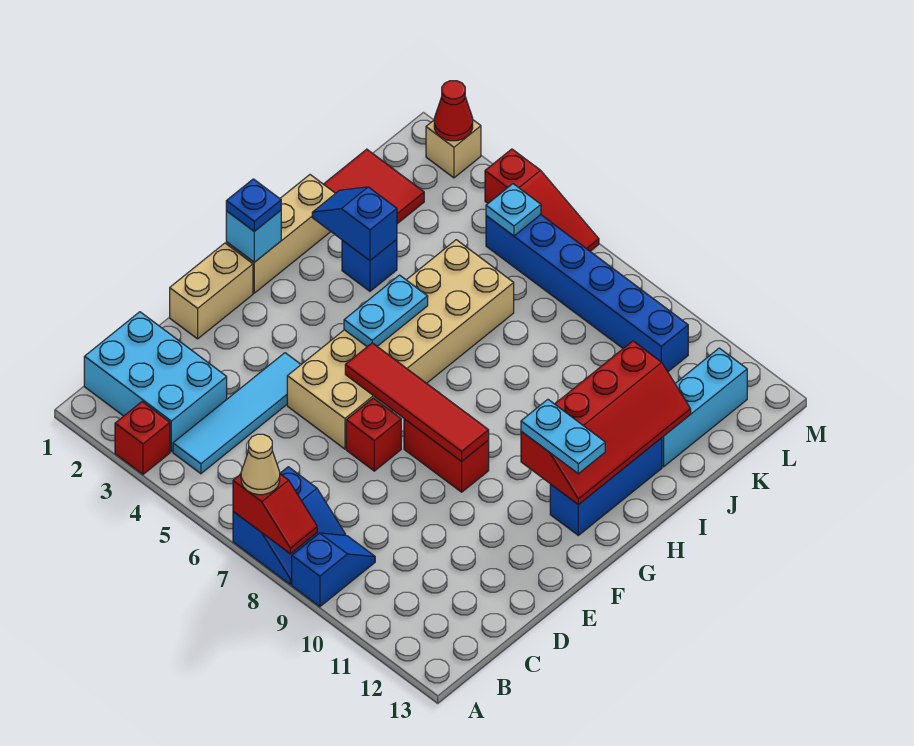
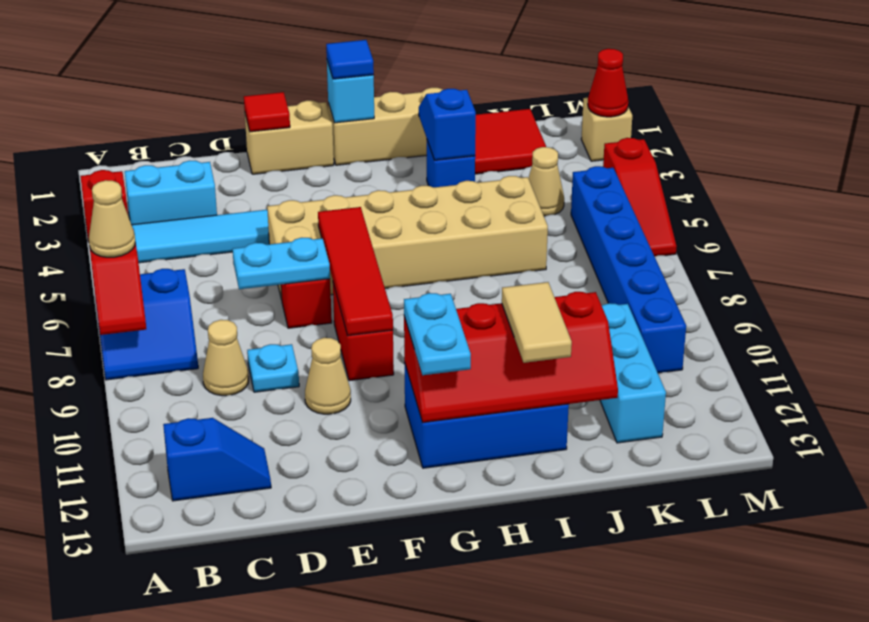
blue slope A9:B9 level 1 top A -> blue slope B12:C12 level 1 top B
cyan brick B1:C3 level 1 -> cyan brick B3:C3 level 1
none -> tan cone C9 level 1
none -> red tile E1 level 2
none -> tan cone E10 level 1
blue plate G1 level 3 -> blue tile G1 level 3
cyan plate G5:H5 level 2 -> cyan plate D7:E7 level 2
blue brick G12:I12 level 1 -> blue brick G11:I12 level 1
none -> tan tile I11:I12 level 3
cyan brick J12:L12 level 1 -> cyan brick K10:K12 level 1
none -> tan cone K4 level 1
cyan plate L5 level 2 -> cyan plate D9 level 1

